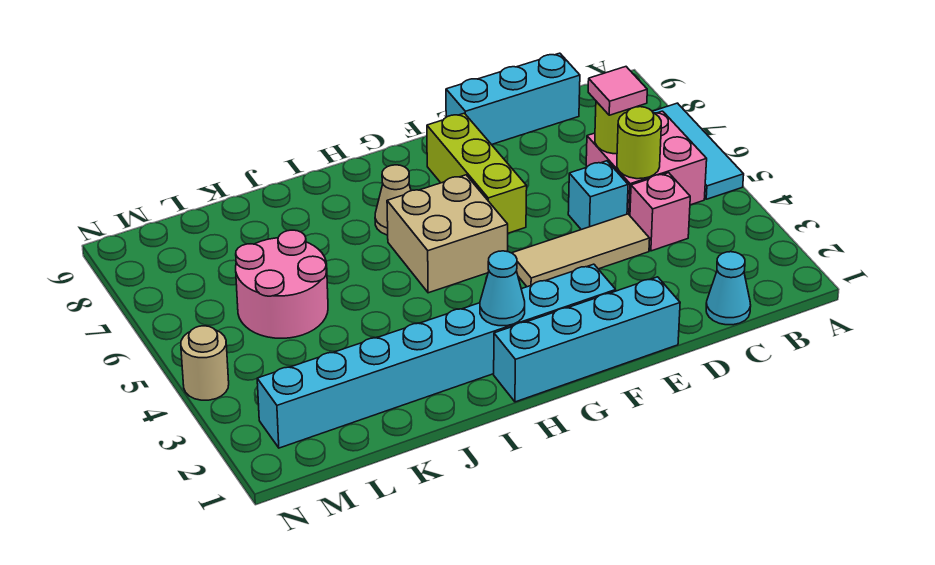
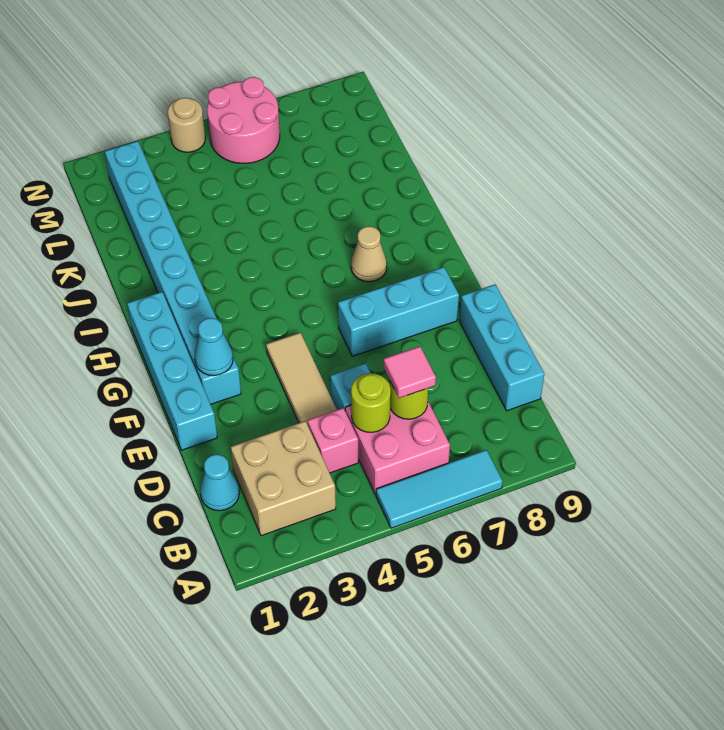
lime brick F6:F8 level 1 -> cyan brick F6:F8 level 1
tan brick G5:H6 level 1 -> tan brick B2:C3 level 1
cyan cone H2 level 2 -> cyan cone F2 level 2
pink round brick K5:L6 level 1 -> pink round brick M5:N6 level 1

